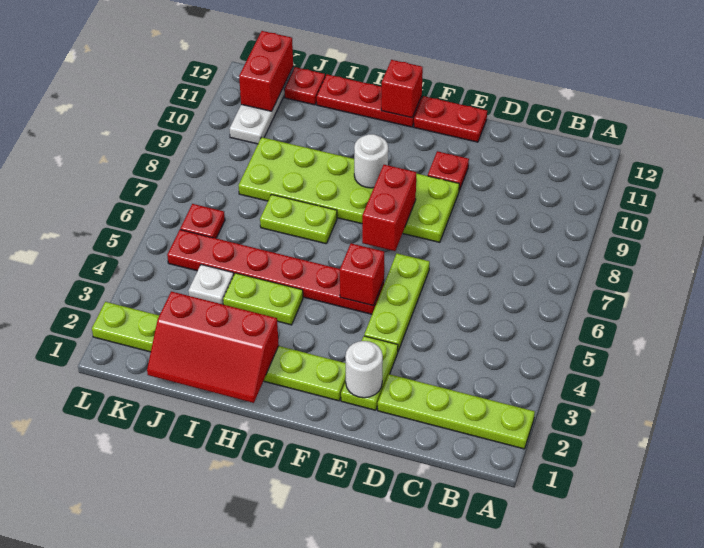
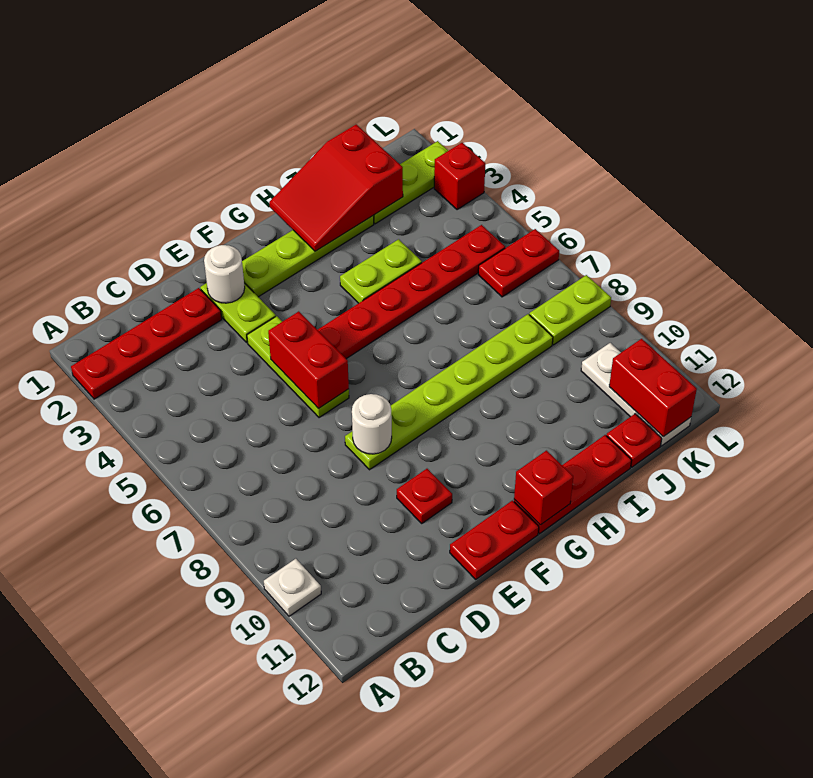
lime plate A2:D2 level 1 -> red plate A2:D2 level 1
lime plate E8:J9 level 1 -> lime plate E8:J8 level 1
red brick F5 level 2 -> red brick L3 level 1
red brick F7:F8 level 2 -> red brick E5:E6 level 2
white round brick G9 level 2 -> white round brick E8 level 2
red slope H1:J2 level 2 top 2 -> red slope H1:J2 level 2 top J
lime plate H7:I7 level 1 -> lime plate K8:L8 level 1
white plate J4 level 1 -> white plate A10 level 1
red plate K6 level 1 -> red plate K6:L6 level 1

